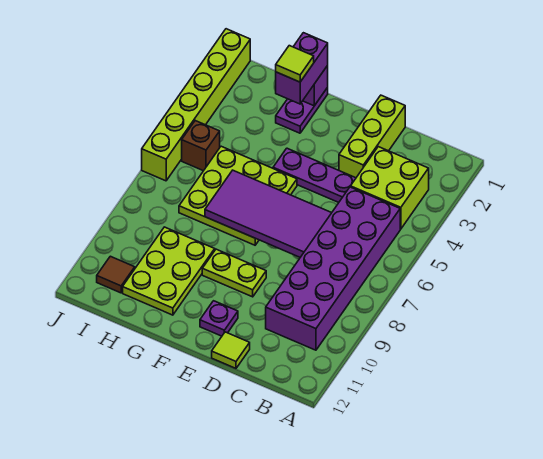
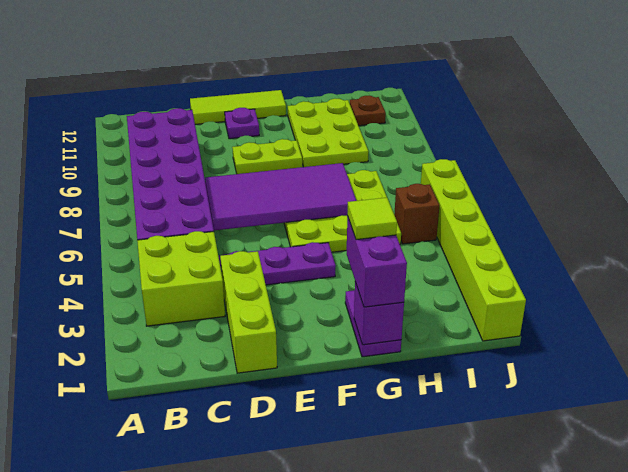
lime tile D12 level 1 -> lime tile D12:F12 level 1
brown tile I11 level 1 -> brown plate I11 level 1

